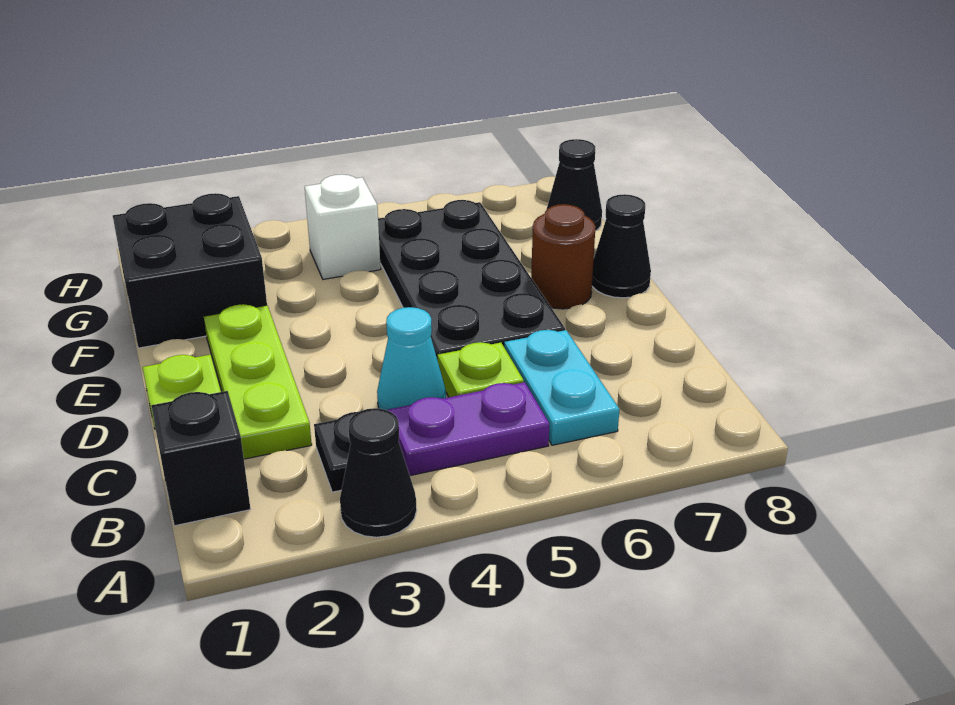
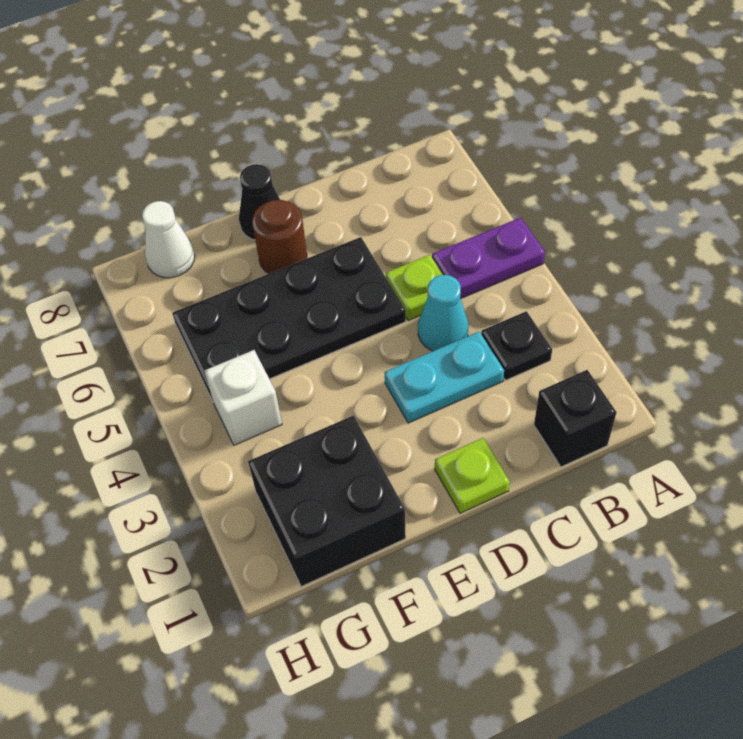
black cone A3 level 1 -> none
purple plate B4:B5 level 1 -> purple plate A5:B5 level 1
cyan plate B6:C6 level 1 -> cyan plate C3:D3 level 1
lime plate C2:E2 level 1 -> none
black cone G8 level 1 -> white cone G8 level 1

